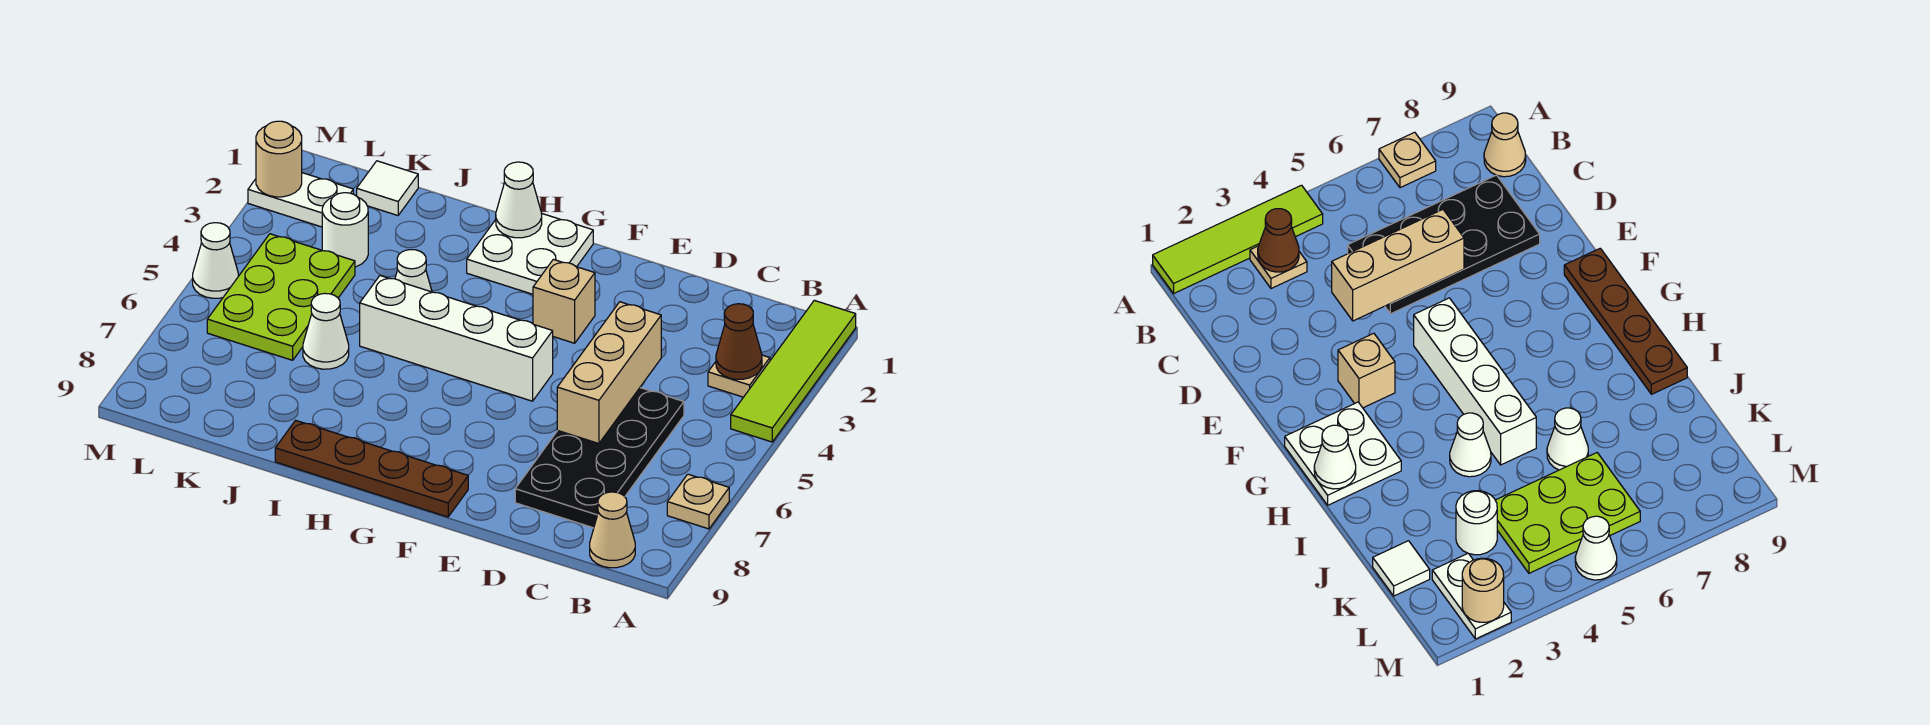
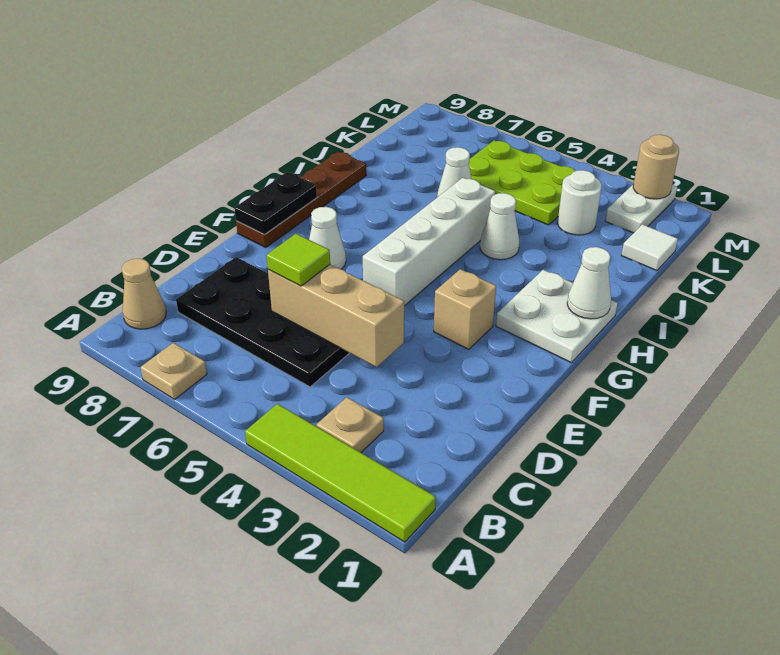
brown cone B3 level 2 -> none
none -> lime tile D6 level 3
none -> black plate F9:G9 level 2
white cone M5 level 1 -> white cone F7 level 1

